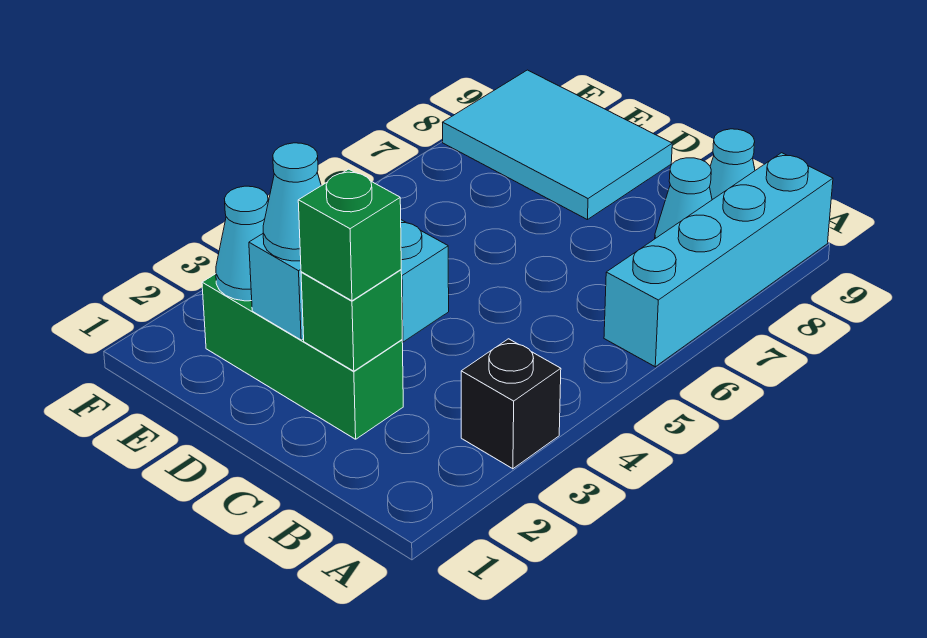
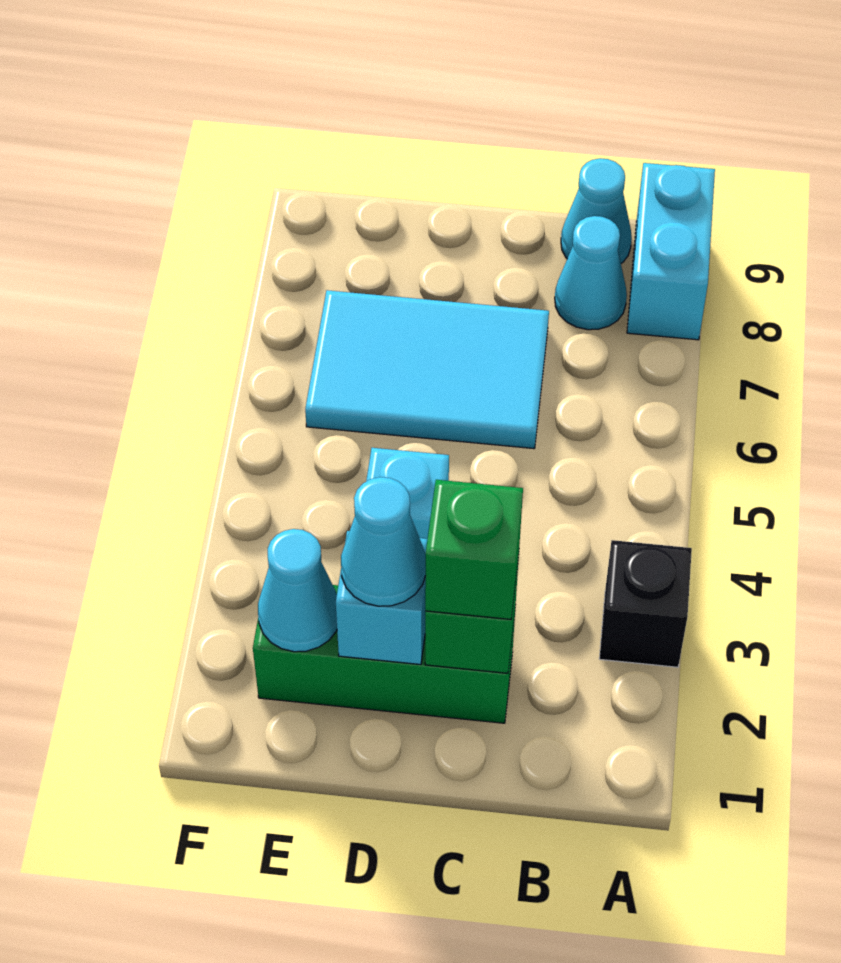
cyan brick A6:A9 level 1 -> cyan brick A8:A9 level 1
cyan tile D8:F9 level 1 -> cyan tile C6:E7 level 1

